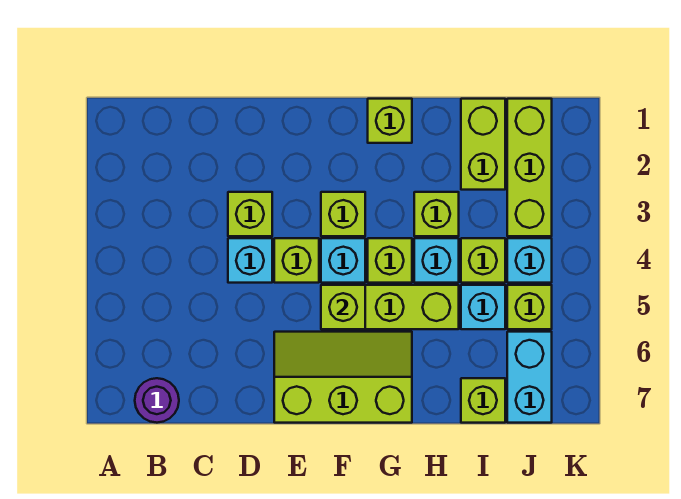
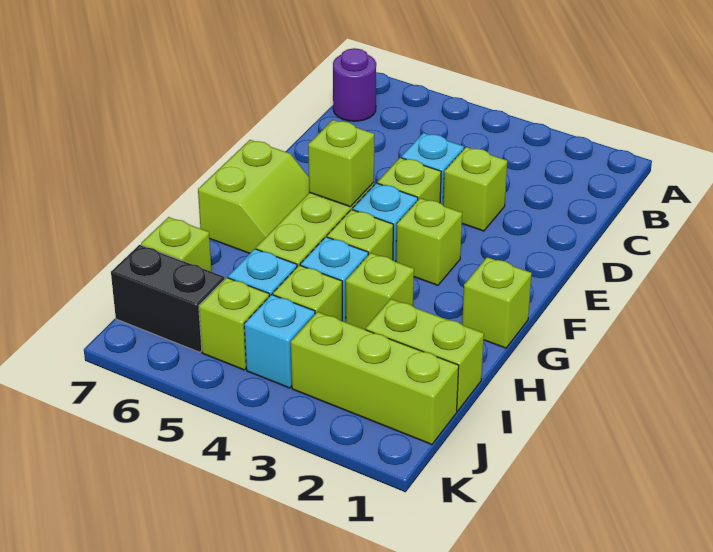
lime slope E6:G7 level 1 top 7 -> lime slope F6:G7 level 1 top 7
cyan brick J6:J7 level 1 -> black brick J6:J7 level 1

